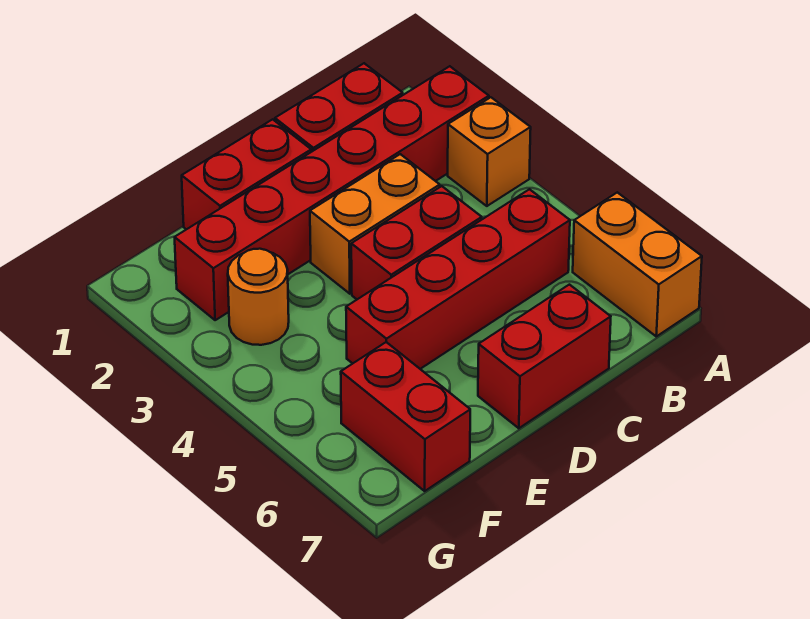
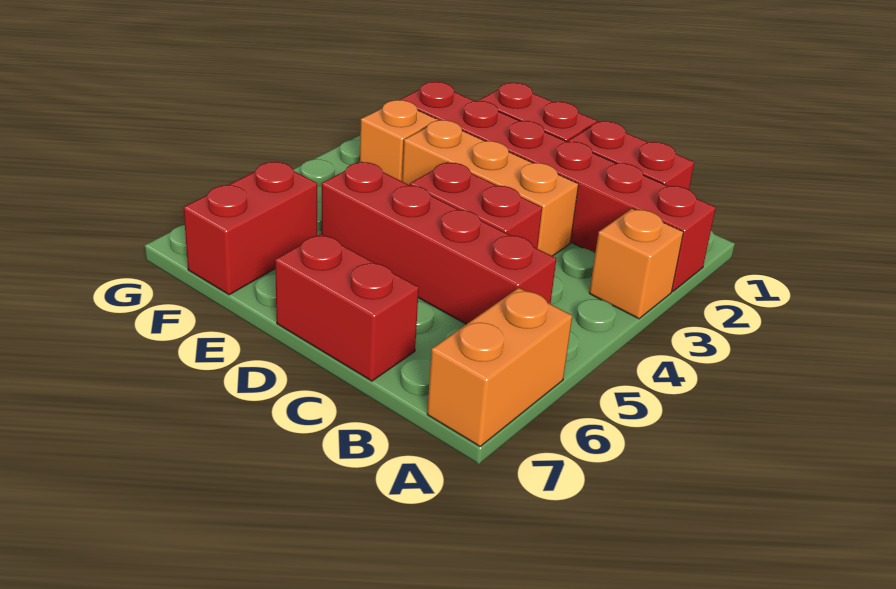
orange brick C3:D3 level 1 -> orange brick C3:E3 level 1
orange round brick F3 level 1 -> orange brick F3 level 1

